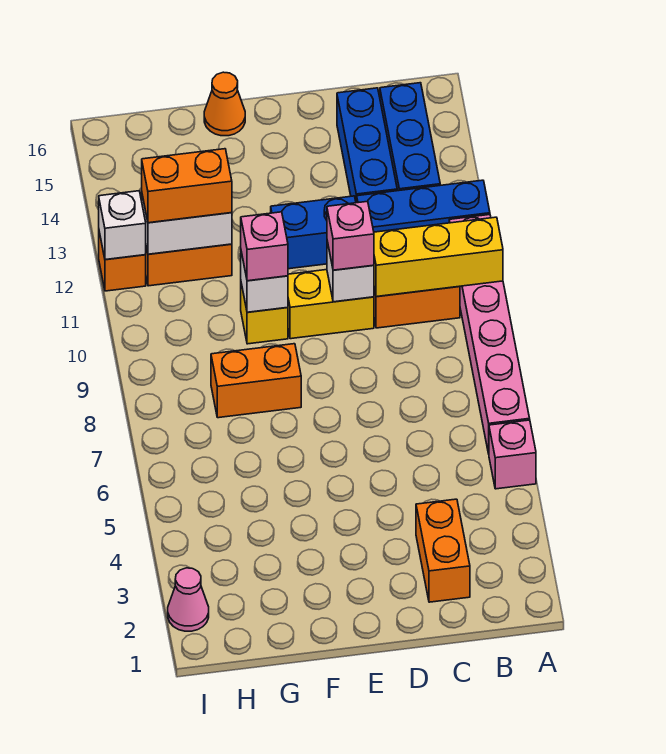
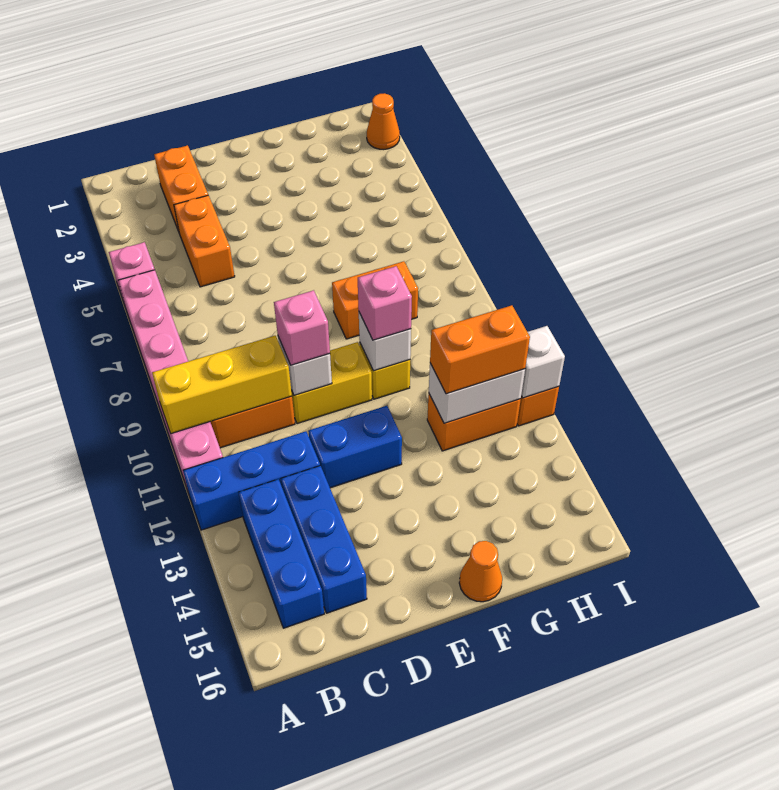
none -> orange brick C4:C5 level 1
pink cone I2 level 1 -> orange cone I2 level 1

